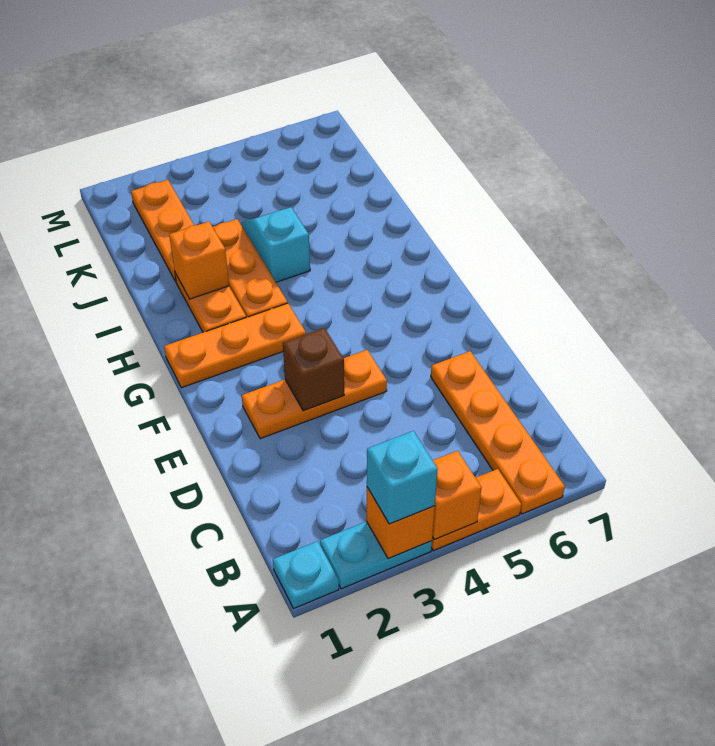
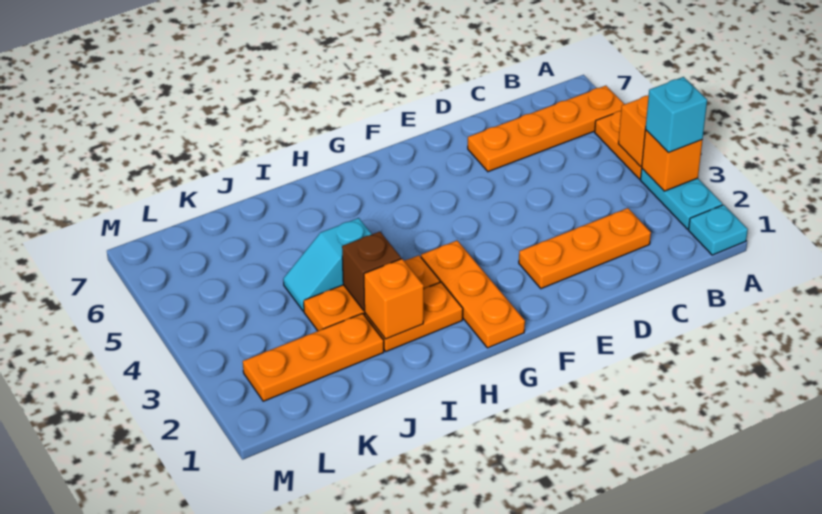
orange plate E2:E4 level 1 -> orange plate C2:E2 level 1
brown brick E3 level 2 -> brown brick I3 level 2

